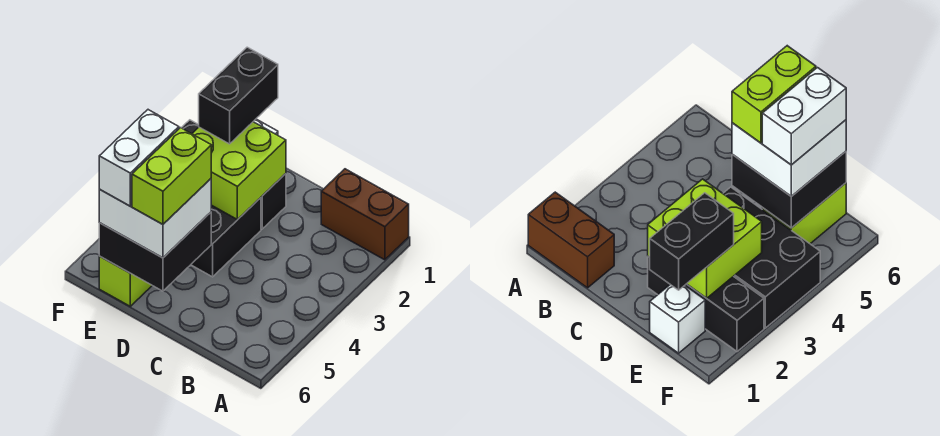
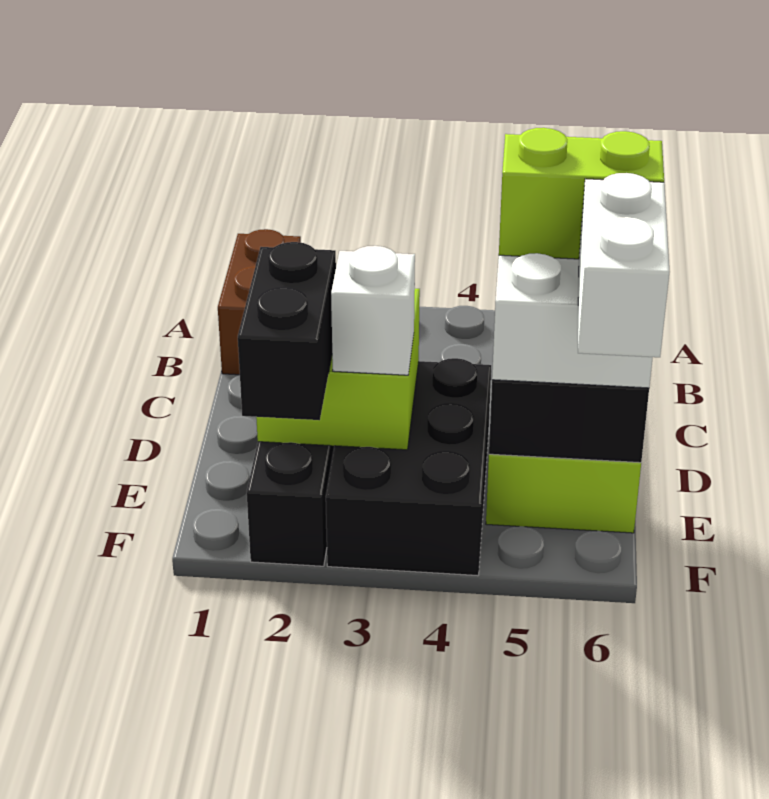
white brick E1 level 1 -> white brick E3 level 3
black brick E1:E2 level 3 -> black brick E2:F2 level 3
white brick E5:E6 level 4 -> white brick E6:F6 level 4

